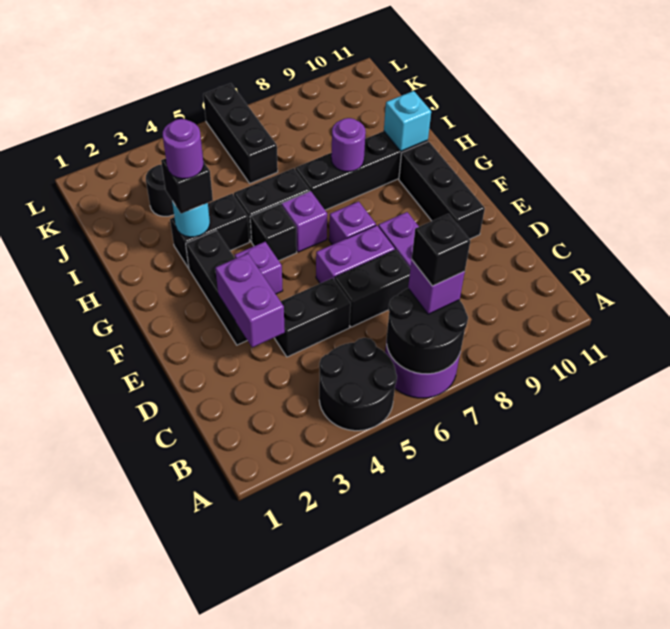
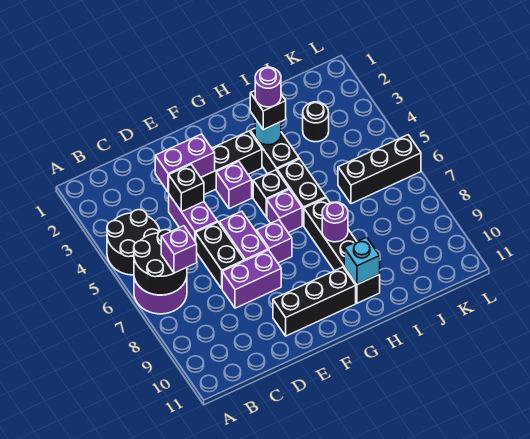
black brick B7 level 4 -> black brick D4 level 2
black brick D4:D5 level 1 -> purple brick D4:D5 level 1

